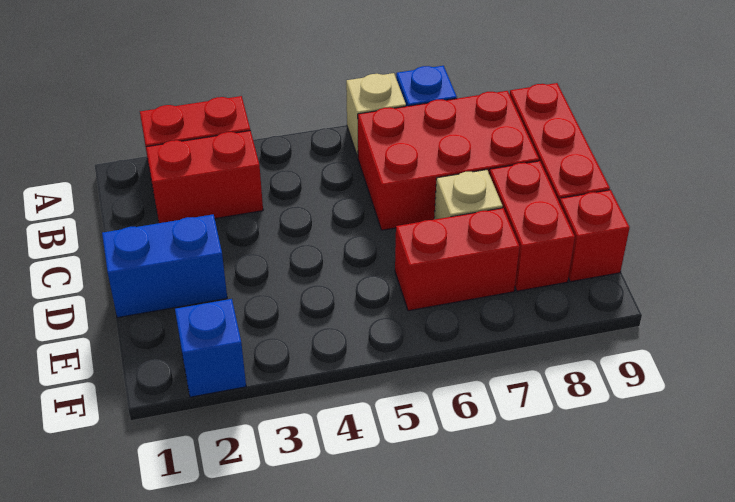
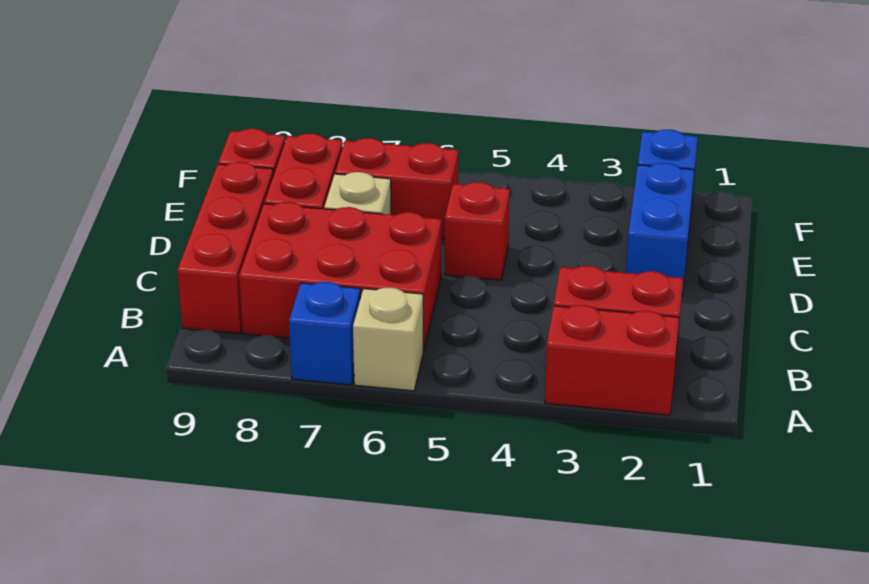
blue brick D1:D2 level 1 -> blue brick D2:E2 level 1
none -> red brick D5 level 1

